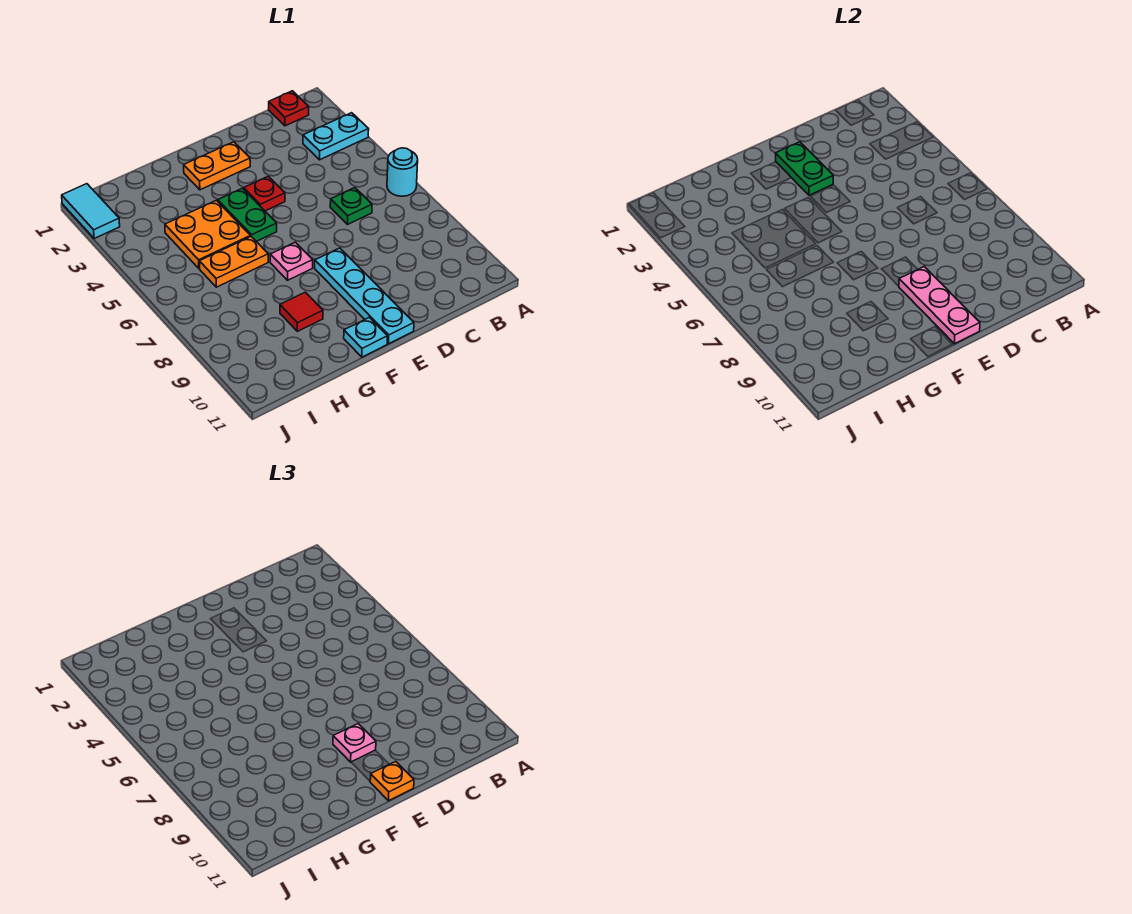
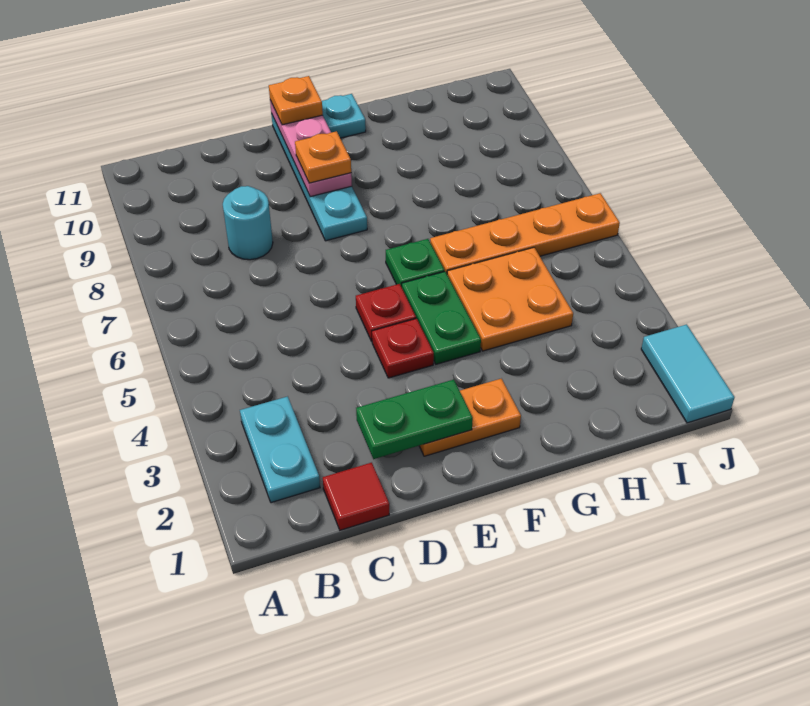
cyan plate A3:B3 level 1 -> cyan plate B2:B3 level 1
cyan round brick A6 level 1 -> cyan round brick C8 level 1
red plate B1 level 1 -> red plate E5 level 1
green plate C6 level 1 -> green plate F6 level 1
green plate E2:E3 level 2 -> green plate D2:E2 level 2
pink plate E9 level 3 -> orange plate E9 level 3
pink plate F7 level 1 -> none
orange plate G6:H6 level 1 -> orange plate G6:J6 level 1
red tile G9 level 1 -> red tile C1 level 1

